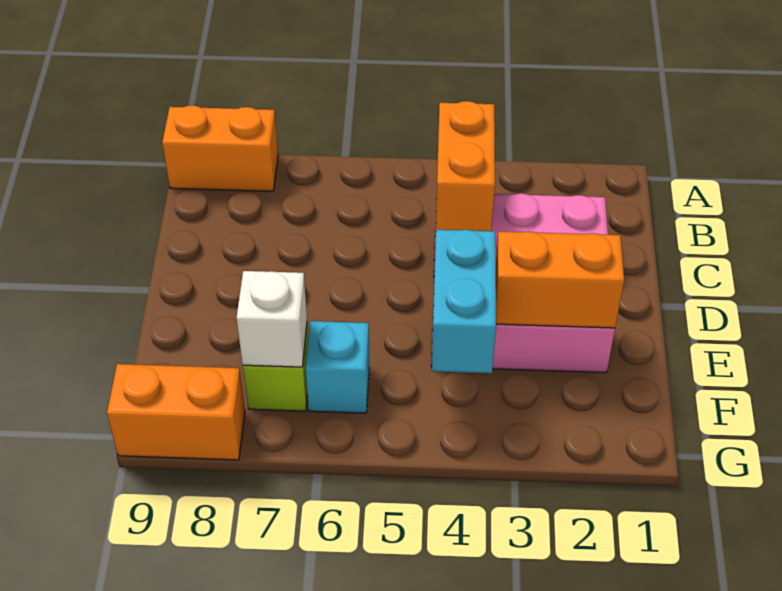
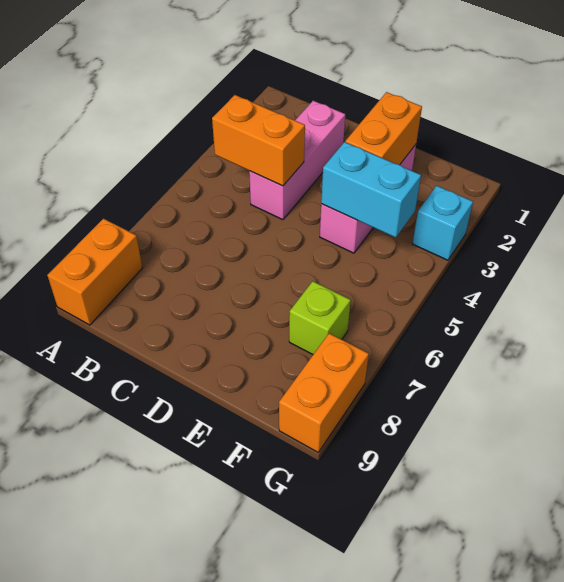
cyan brick F6 level 1 -> cyan brick G3 level 1
white brick F7 level 2 -> none

